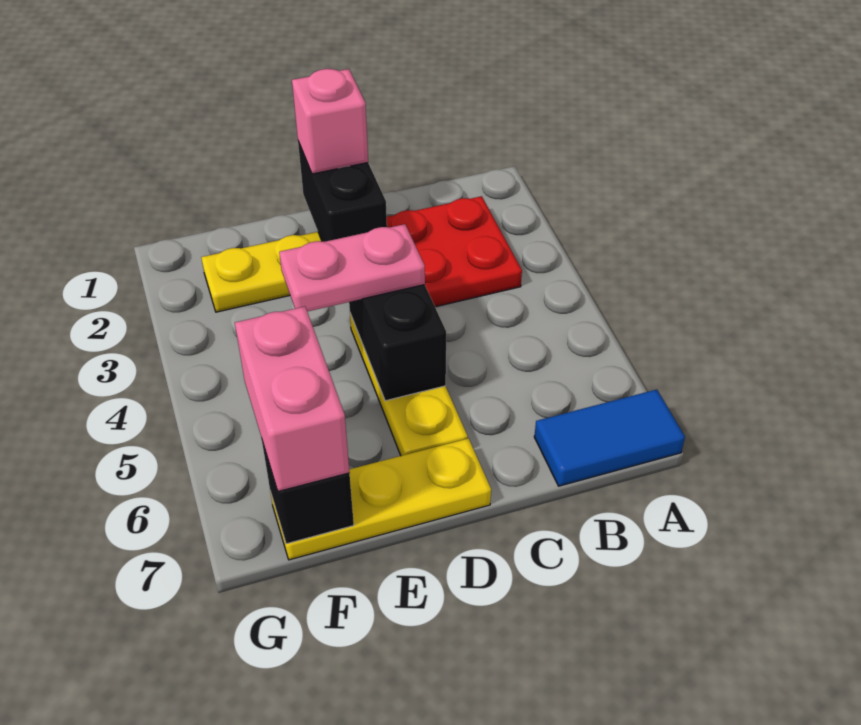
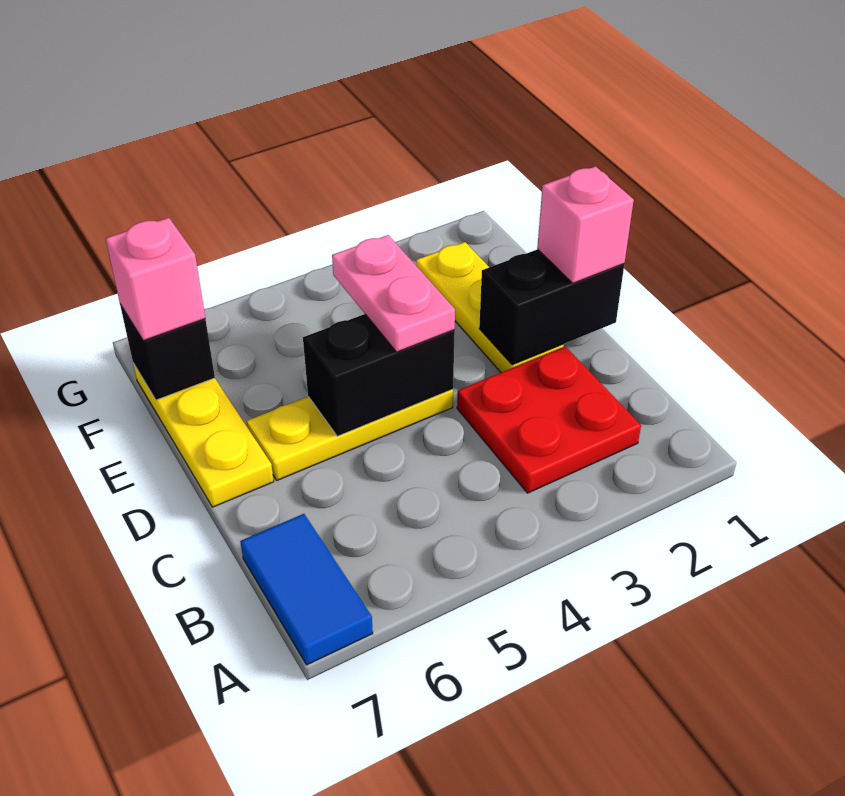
pink brick F6:F7 level 3 -> pink brick F7 level 3

